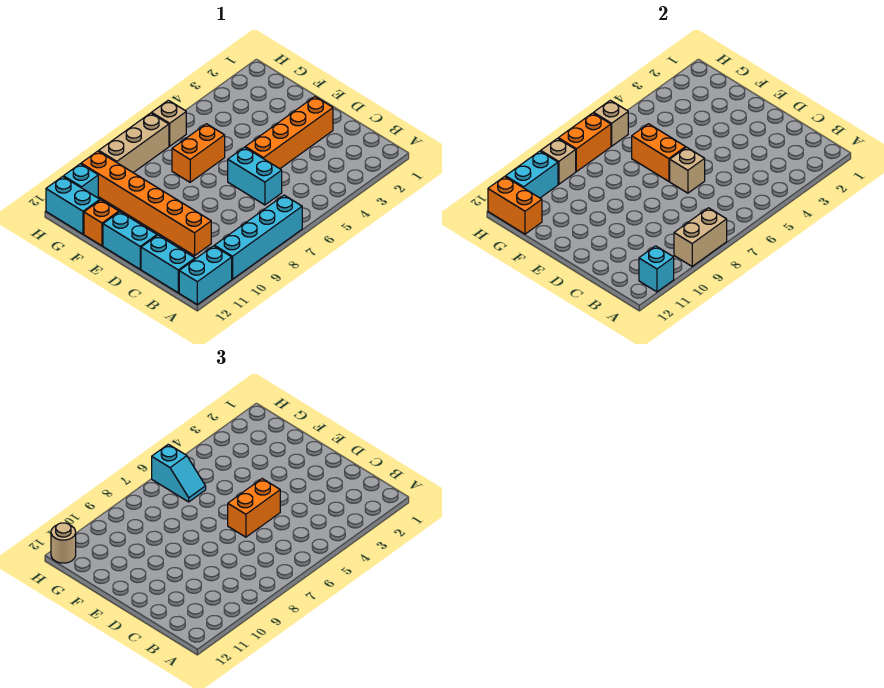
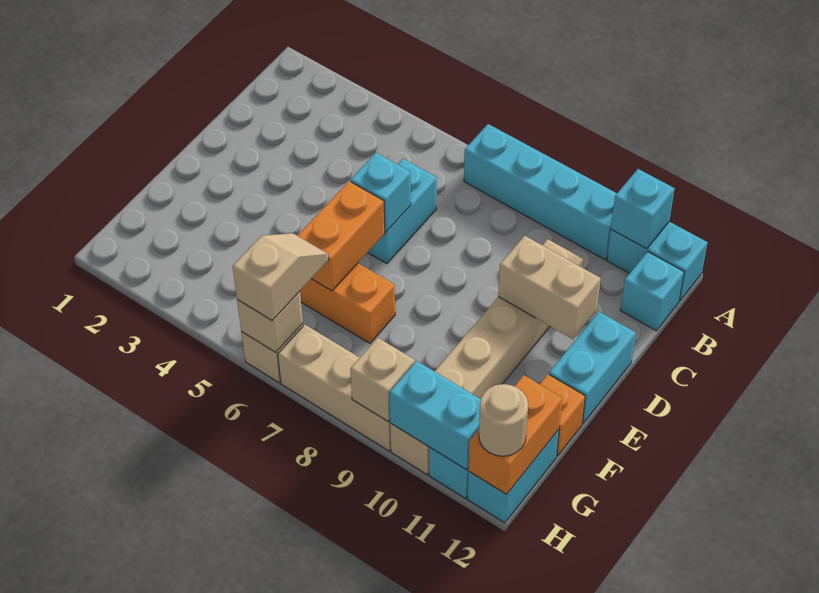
tan brick A8:A9 level 2 -> tan brick D10:D11 level 2
cyan brick B12:C12 level 1 -> cyan brick B12 level 1
orange brick C10:H10 level 1 -> tan brick C10:H10 level 1
orange brick D2:D5 level 1 -> none
orange brick D5:D6 level 3 -> none
tan brick D6 level 2 -> cyan brick D6 level 2
cyan slope G6:H6 level 3 top H -> tan slope G6:H6 level 3 top H
orange brick H7:H8 level 2 -> none

